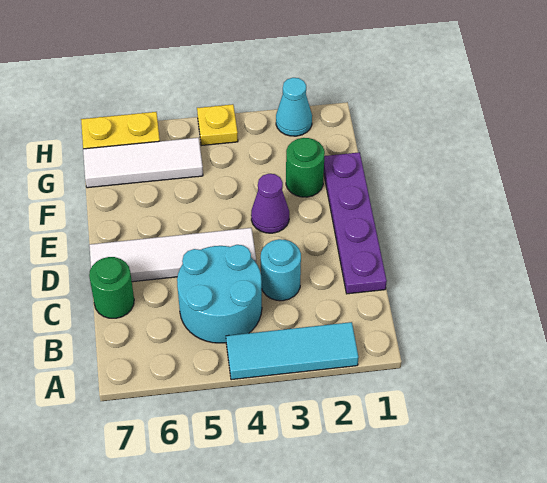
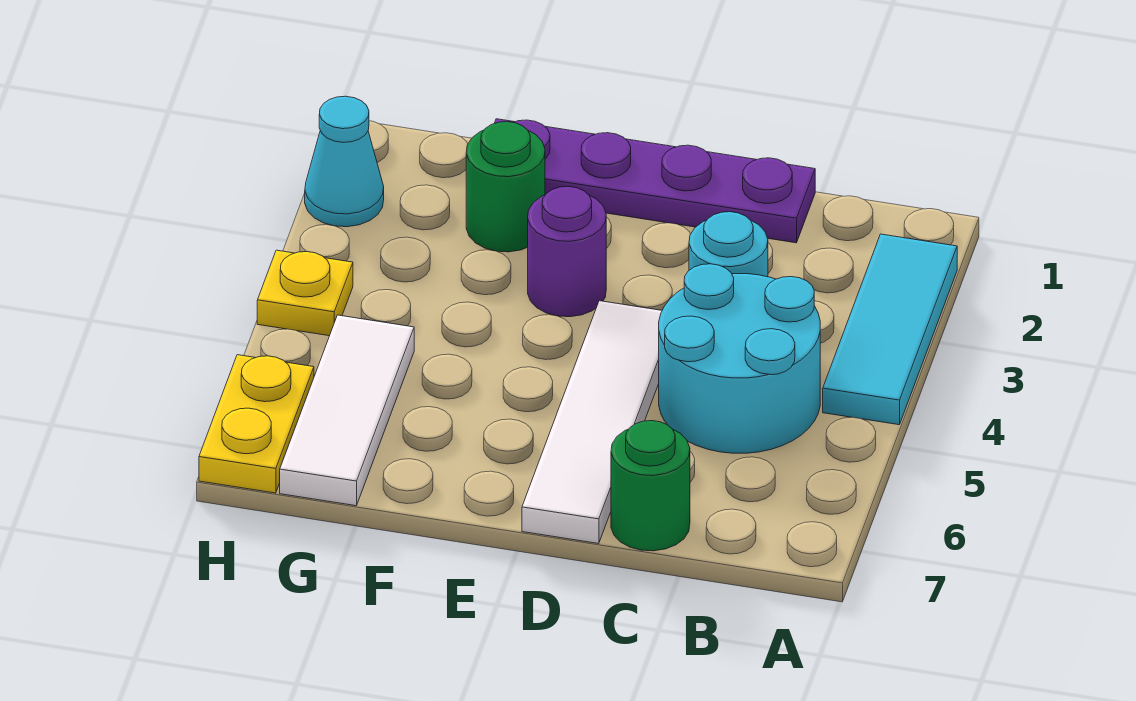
purple cone E3 level 1 -> purple round brick E3 level 1

